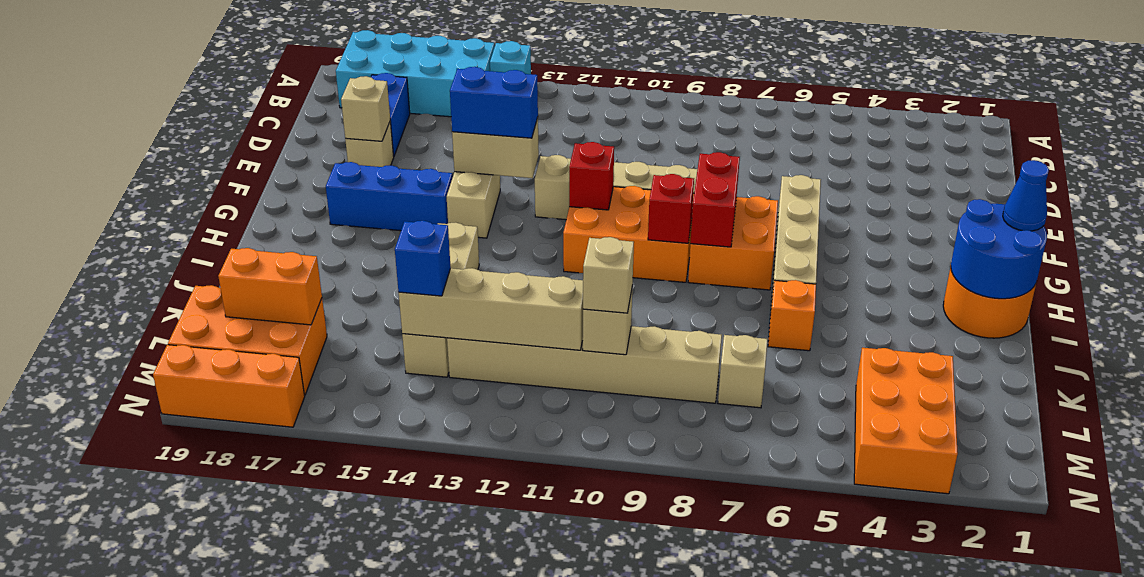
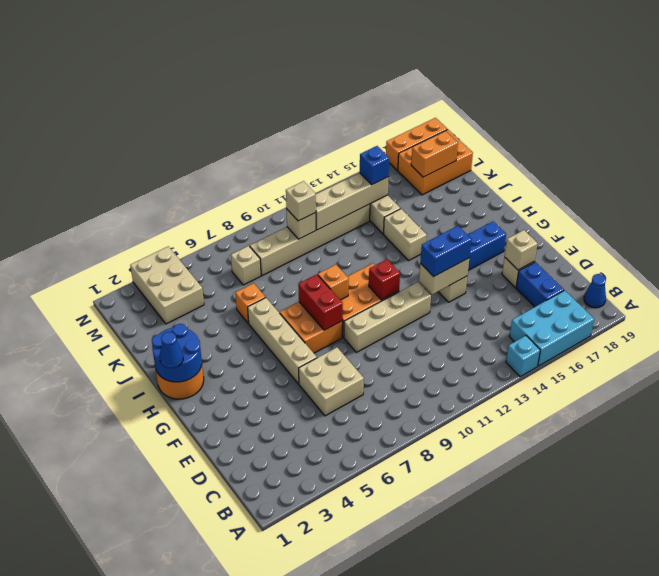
cyan brick A15:B18 level 1 -> cyan brick A15:B17 level 1
none -> blue cone B19 level 1
none -> tan brick D6:E7 level 1
red brick H9 level 2 -> orange brick H9 level 2
orange brick L3:N4 level 1 -> tan brick L3:N4 level 1

